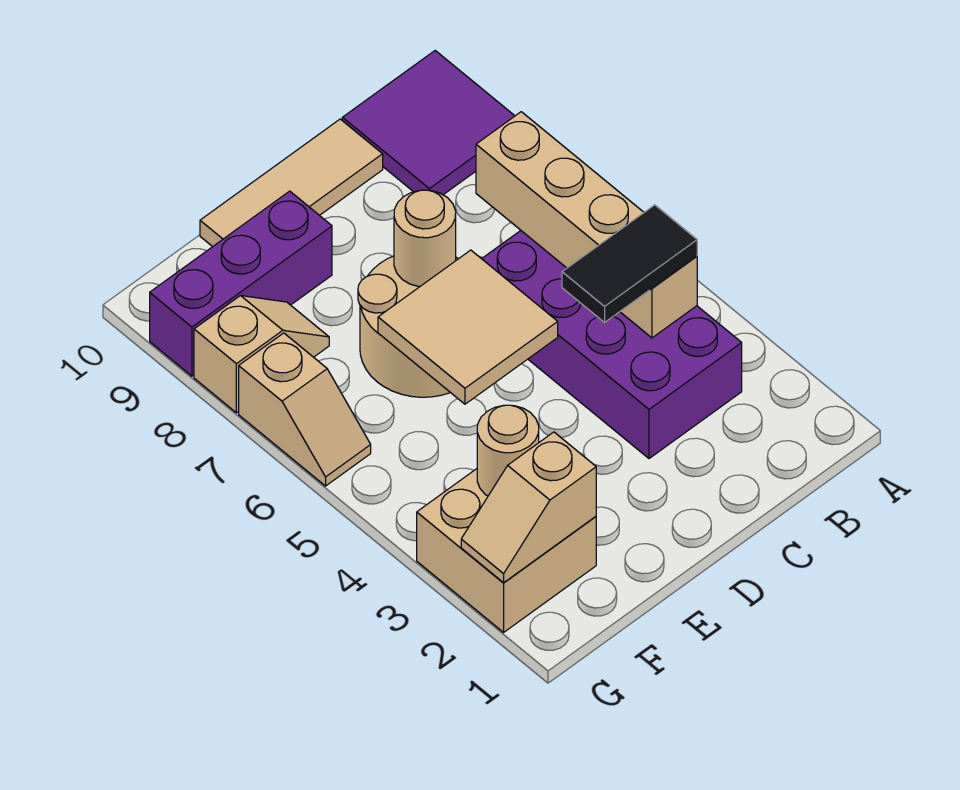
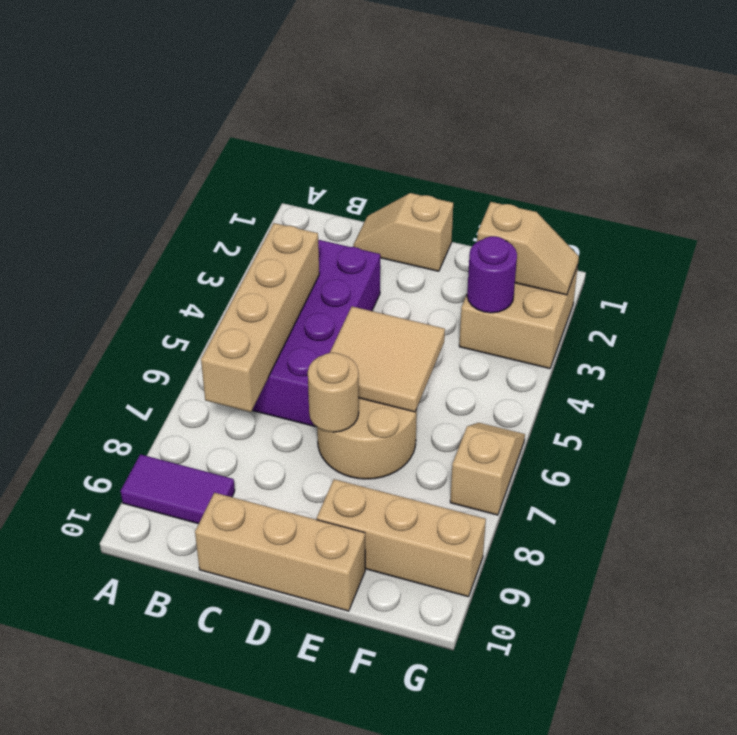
purple tile A9:B10 level 1 -> purple tile A9:B9 level 1
black tile B4:C4 level 3 -> none
tan tile C10:E10 level 1 -> tan brick C10:E10 level 1
purple brick E9:G9 level 1 -> tan brick E9:G9 level 1
tan round brick F3 level 2 -> purple round brick F3 level 2
tan slope F8:G8 level 1 top G -> tan slope C1:D1 level 1 top D

